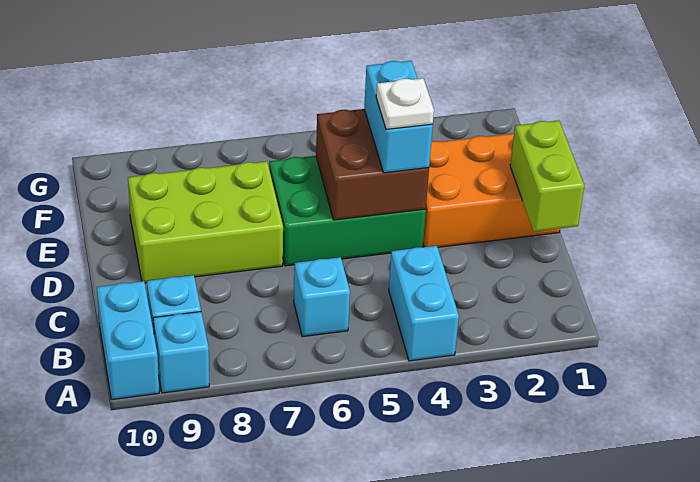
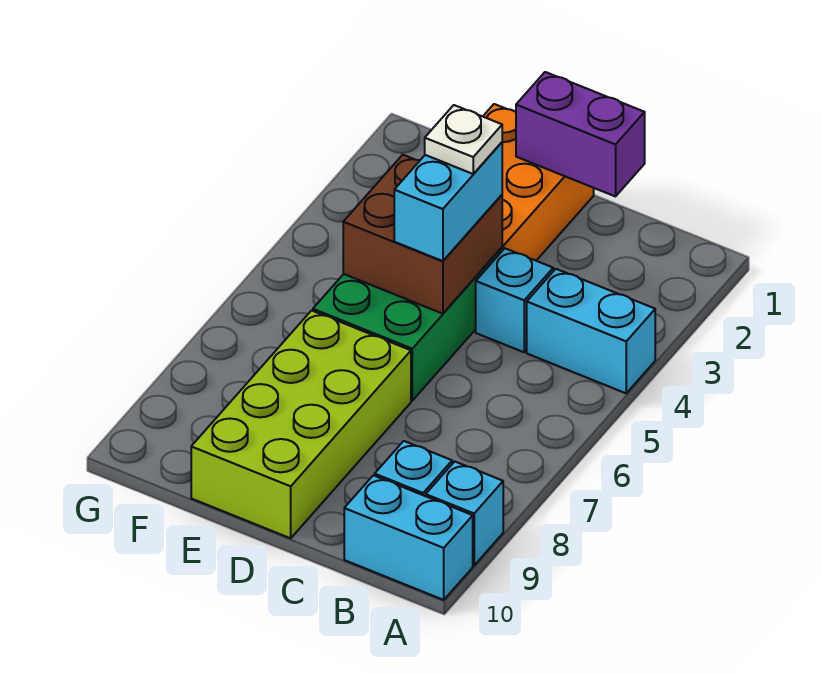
cyan brick B6 level 1 -> cyan brick C4 level 1
lime brick C1:D1 level 2 -> purple brick C1:D1 level 2
cyan brick D4:E4 level 3 -> cyan brick D4:D5 level 3
lime brick D7:E9 level 1 -> lime brick D7:E10 level 1

